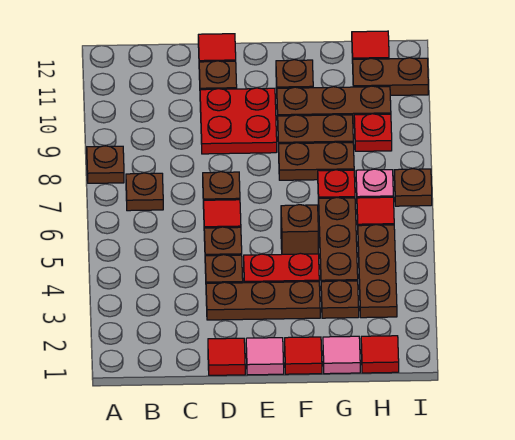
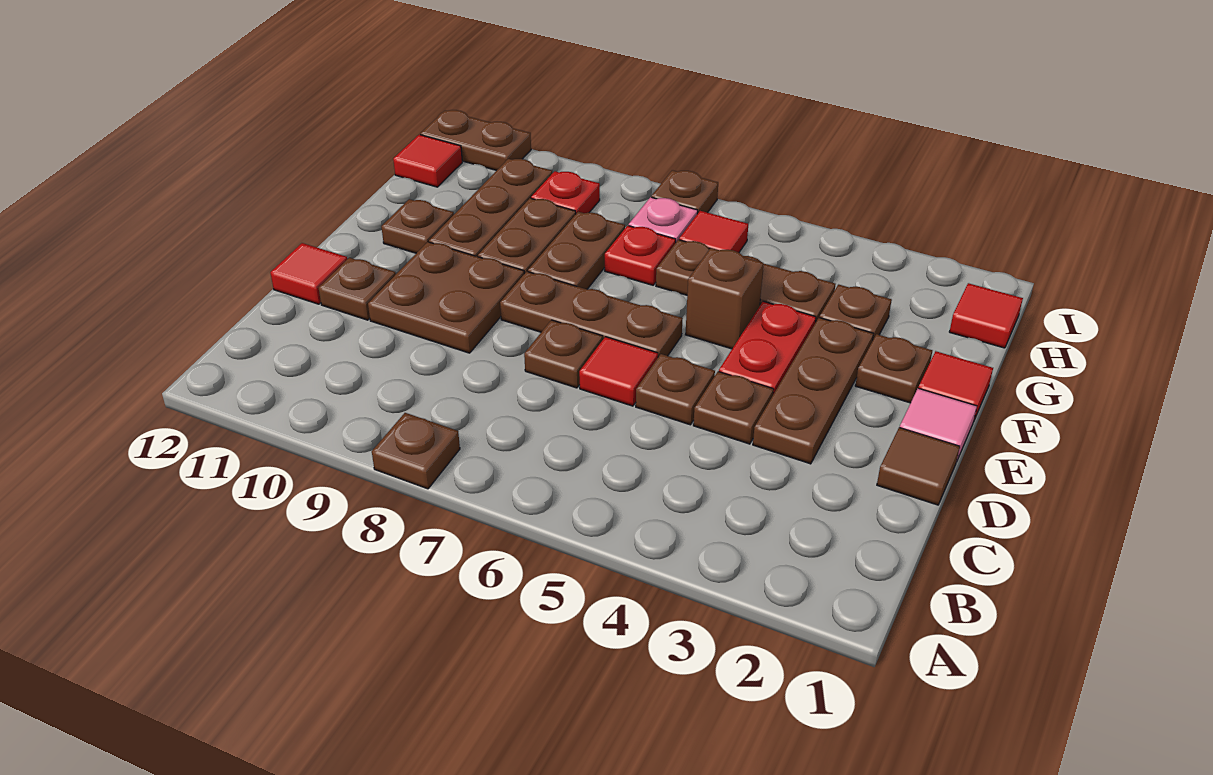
brown plate B7 level 1 -> brown plate F2 level 1
red tile D1 level 1 -> brown tile D1 level 1
red plate D9:E10 level 1 -> brown plate D9:E10 level 1
pink tile G1 level 1 -> none
brown plate H3:H5 level 1 -> brown plate E6:E8 level 1
brown plate H11:I11 level 1 -> brown plate I11:I12 level 1

